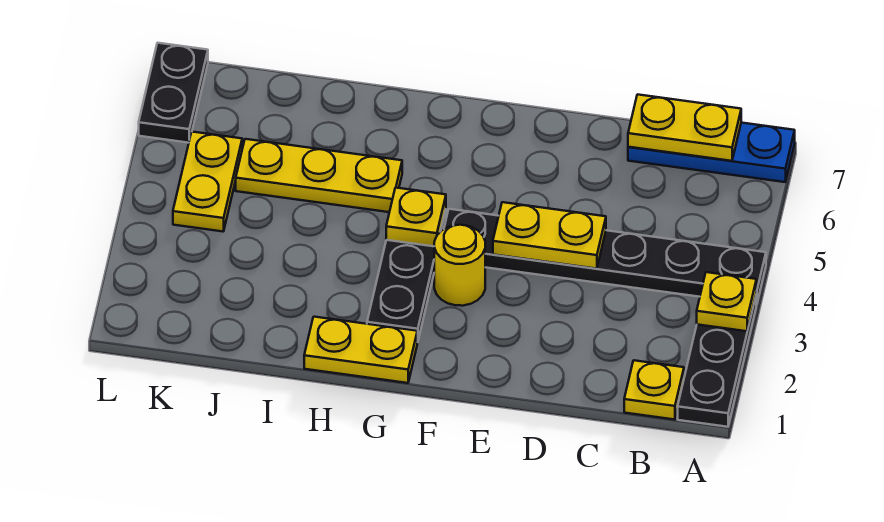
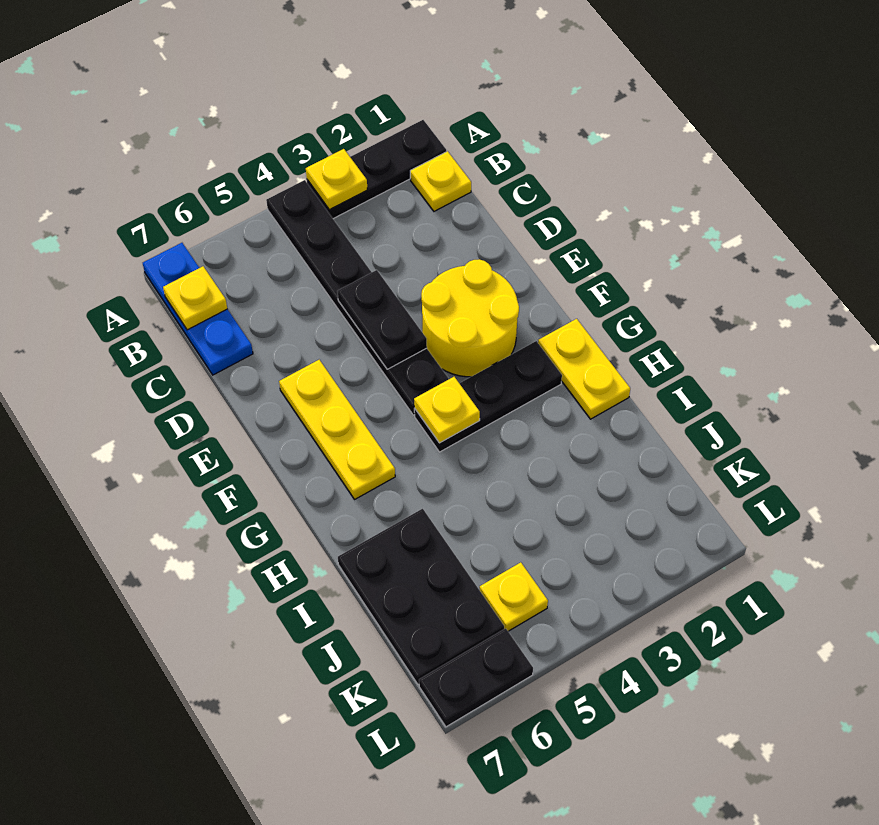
yellow plate B7:C7 level 2 -> yellow plate B7 level 2
yellow plate D4:E4 level 2 -> black plate D4:E4 level 2
yellow round brick F3 level 1 -> yellow round brick E2:F3 level 1
yellow plate H5:J5 level 1 -> yellow plate E6:G6 level 1
none -> black plate I6:K7 level 1
yellow plate K4:K5 level 1 -> yellow plate K5 level 1

